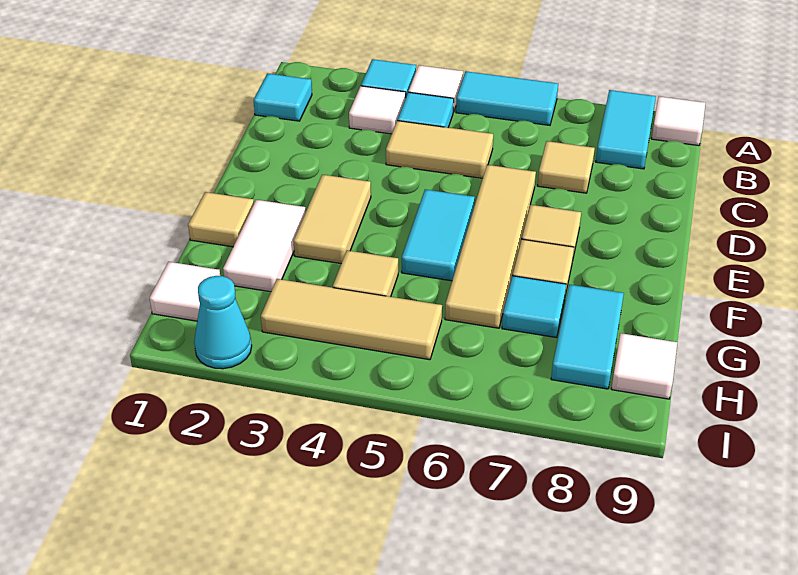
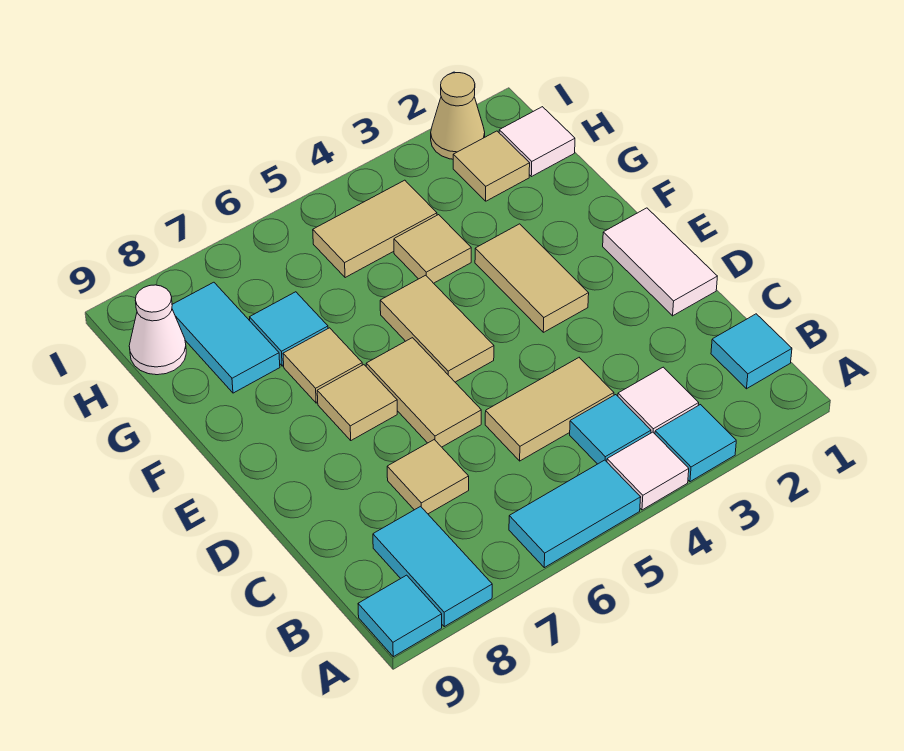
white tile A9 level 1 -> cyan tile A9 level 1
tan tile D6:G6 level 1 -> tan tile D6:E6 level 1
cyan tile E5:F5 level 1 -> tan tile E5:F5 level 1
tan tile F1 level 1 -> tan tile H2 level 1
white tile F2:G2 level 1 -> white tile D1:E1 level 1
tan tile H3:H5 level 1 -> tan tile H4:H5 level 1
white tile H9 level 1 -> white cone H9 level 1
cyan cone I2 level 1 -> tan cone I2 level 1

